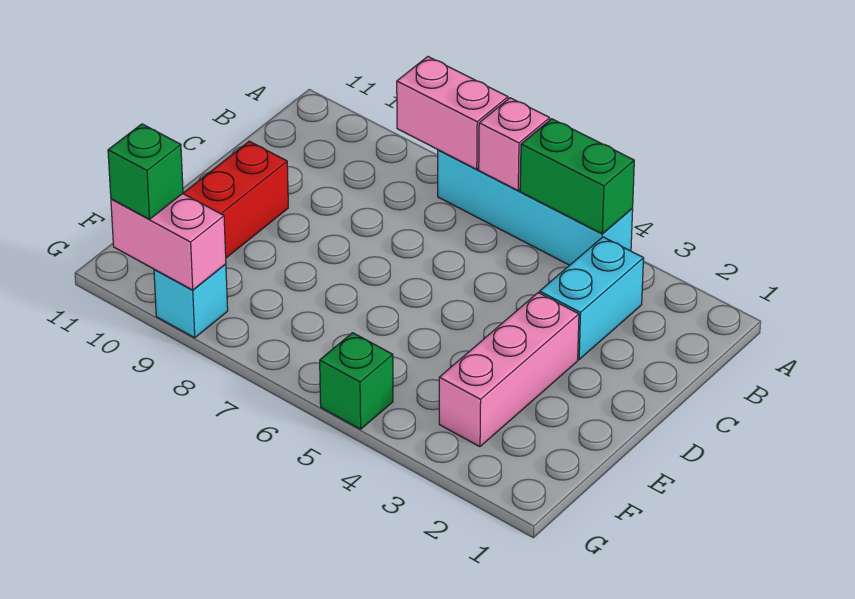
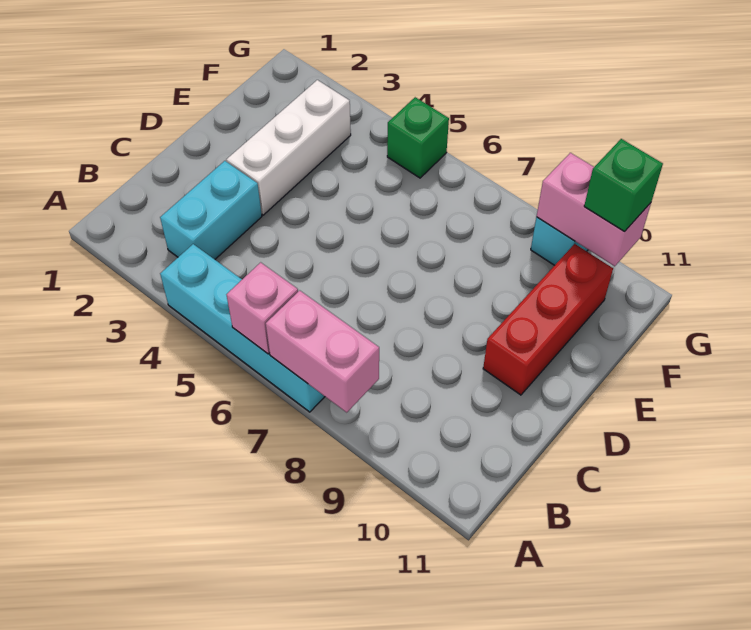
green brick A4:A5 level 2 -> none
pink brick D3:F3 level 1 -> white brick D3:F3 level 1

